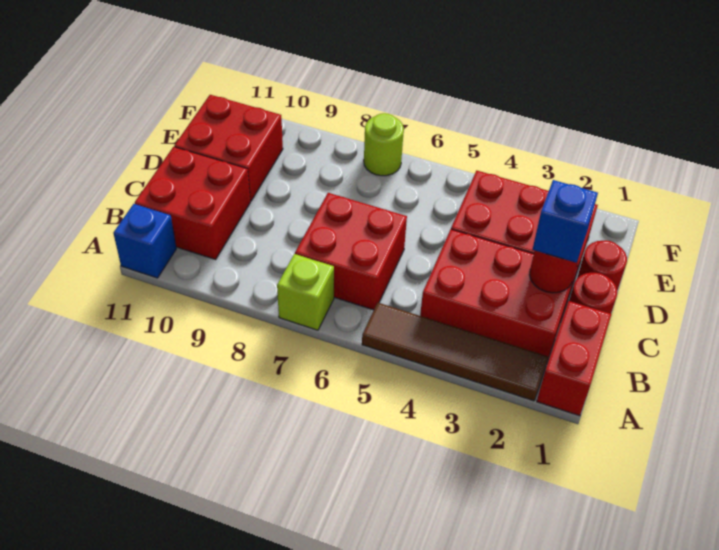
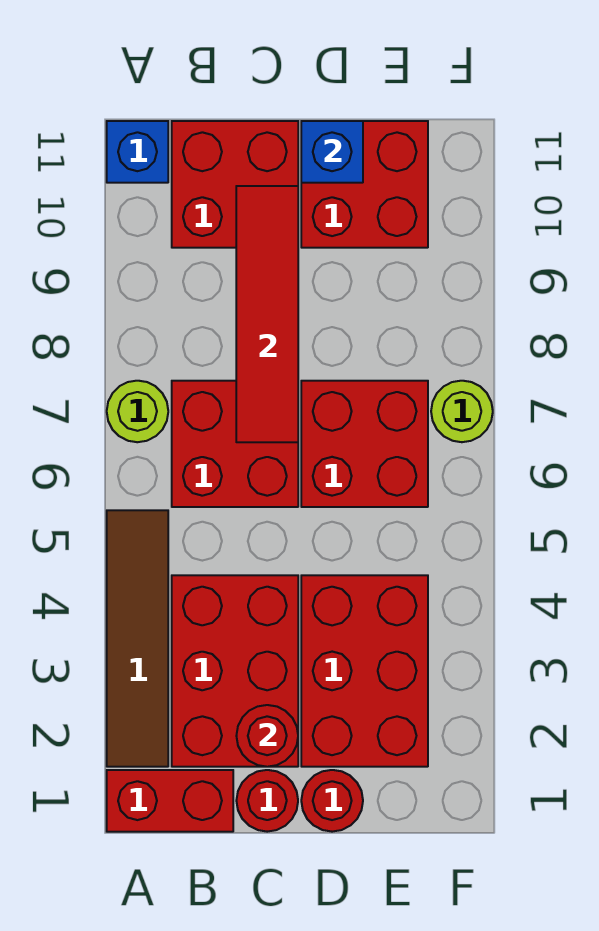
lime brick A7 level 1 -> lime round brick A7 level 1
blue brick C2 level 3 -> blue brick D11 level 2
none -> red tile C7:C10 level 2
none -> red brick D6:E7 level 1

